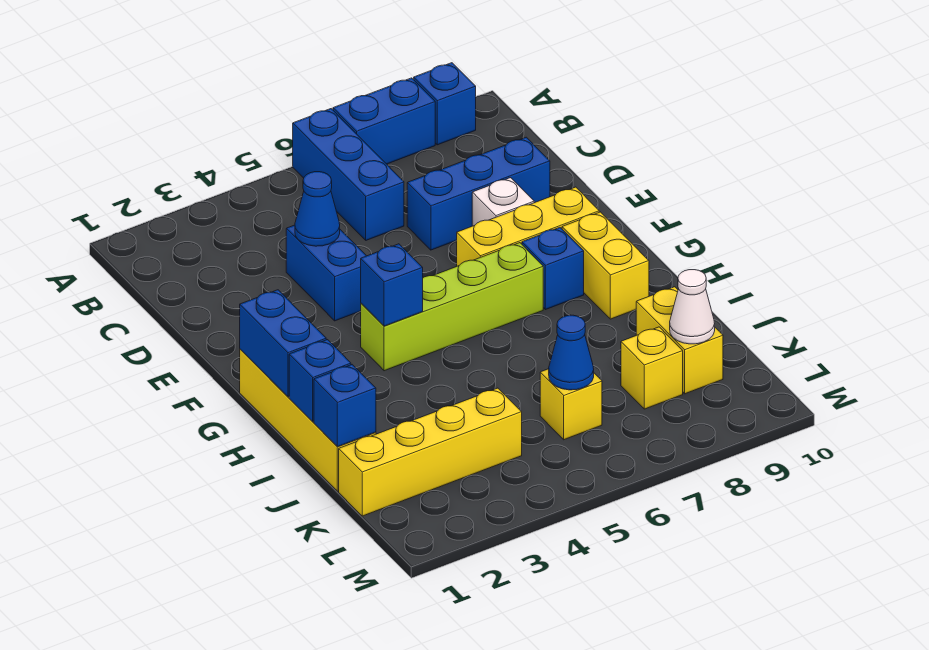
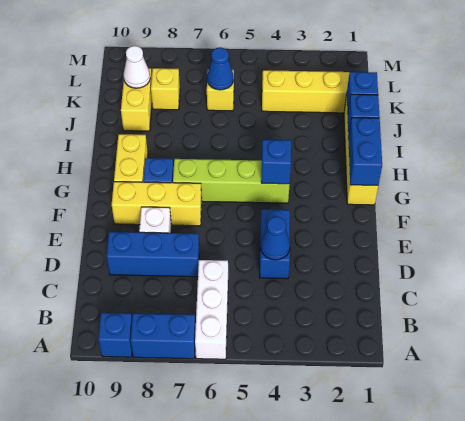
blue brick A6:C6 level 1 -> white brick A6:C6 level 1

